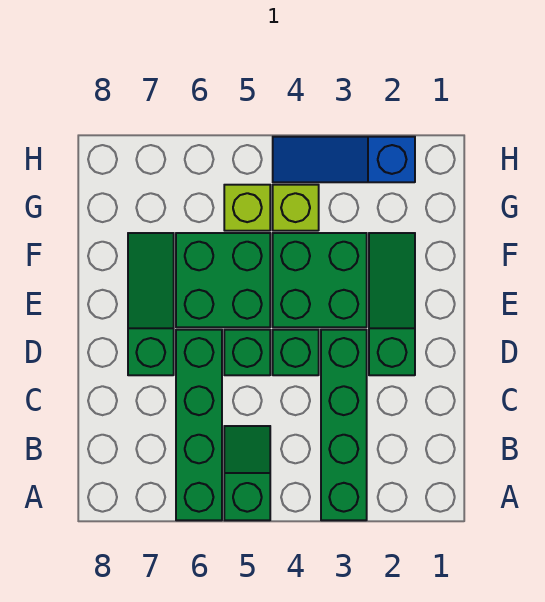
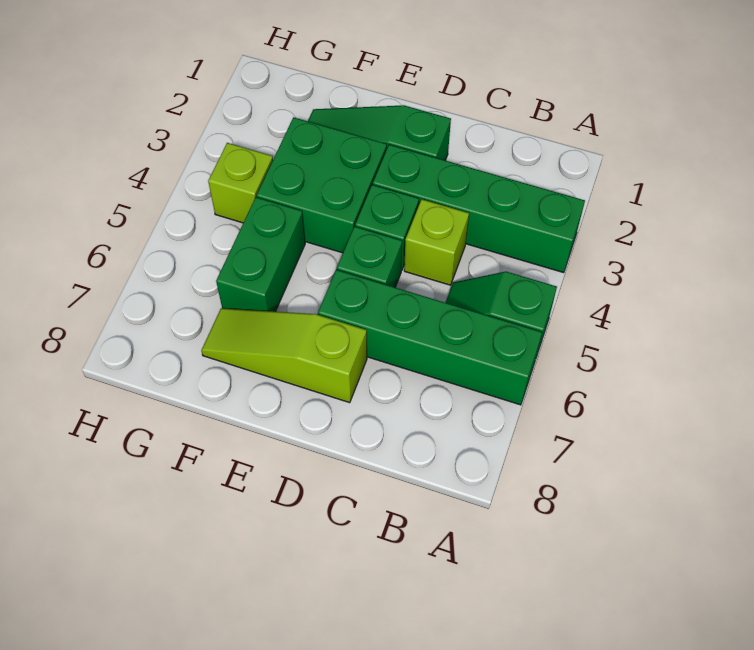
green slope D7:F7 level 1 top D -> lime slope D7:F7 level 1 top D
green brick E5:F6 level 1 -> green brick F5:F6 level 1
lime brick G5 level 1 -> lime brick C4 level 1
blue slope H2:H4 level 1 top 2 -> none

